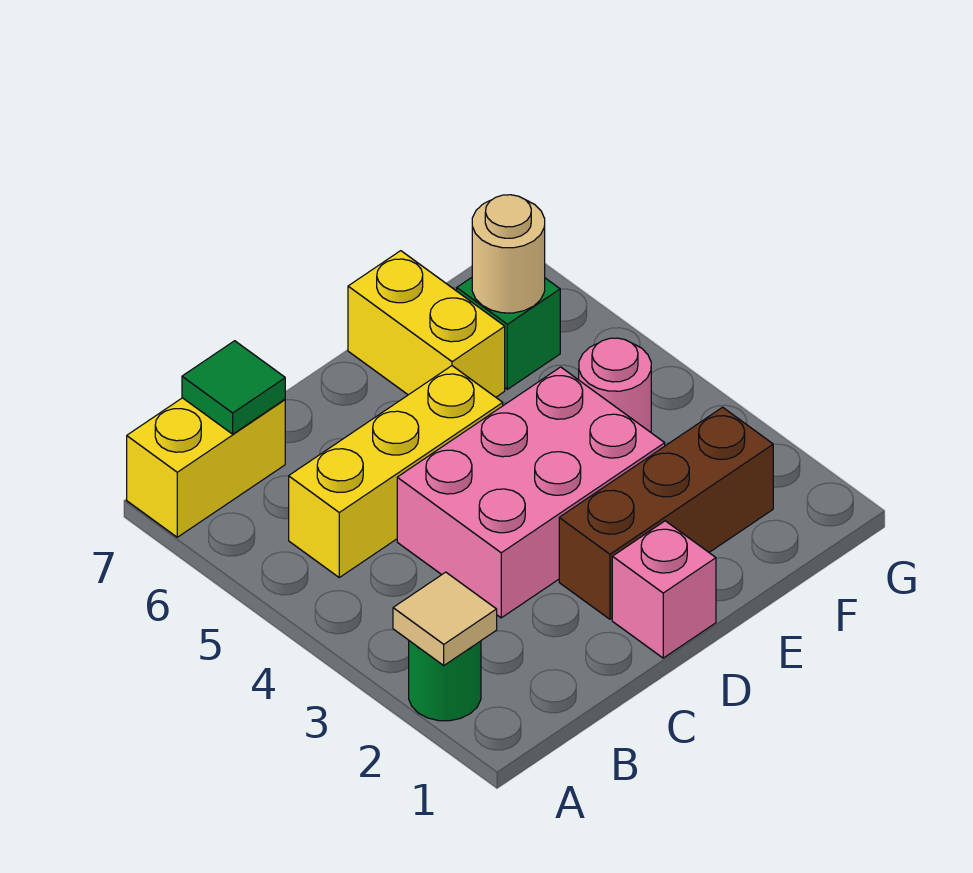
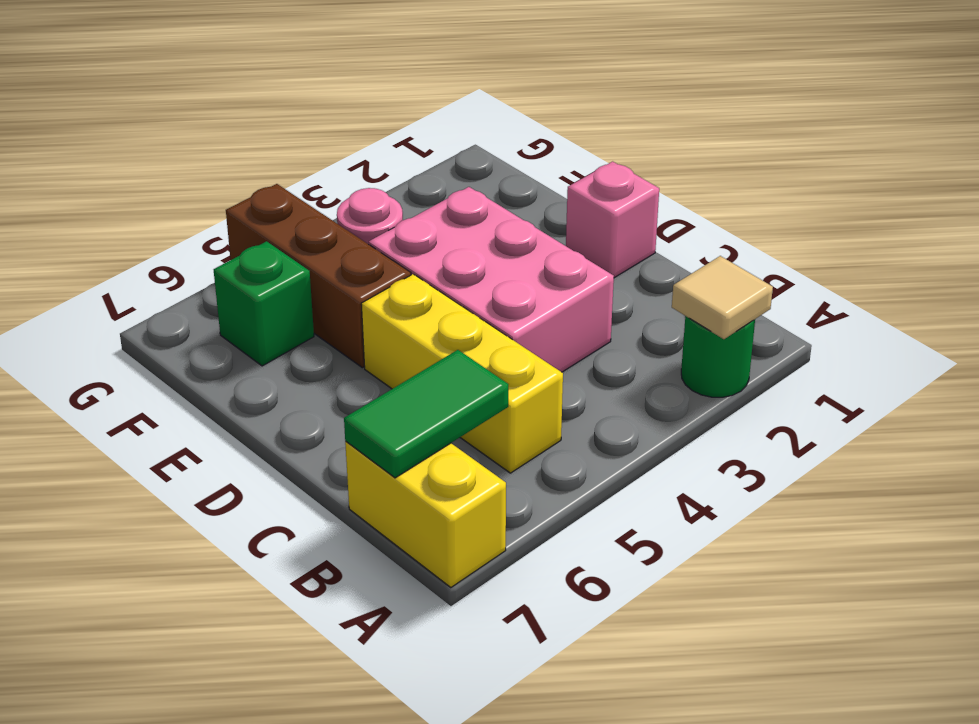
green tile B7 level 2 -> green tile B6:B7 level 2
brown brick D2:F2 level 1 -> brown brick E5:G5 level 1
yellow brick E6:E7 level 1 -> none
tan round brick F6 level 2 -> none

